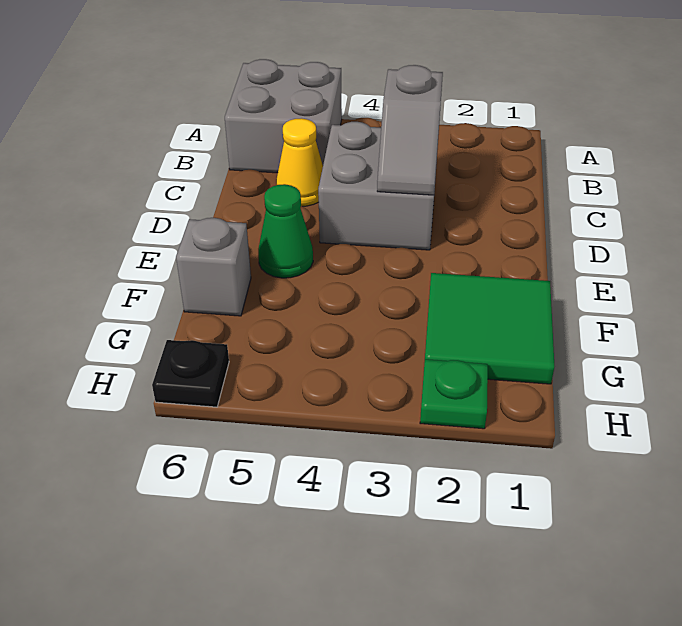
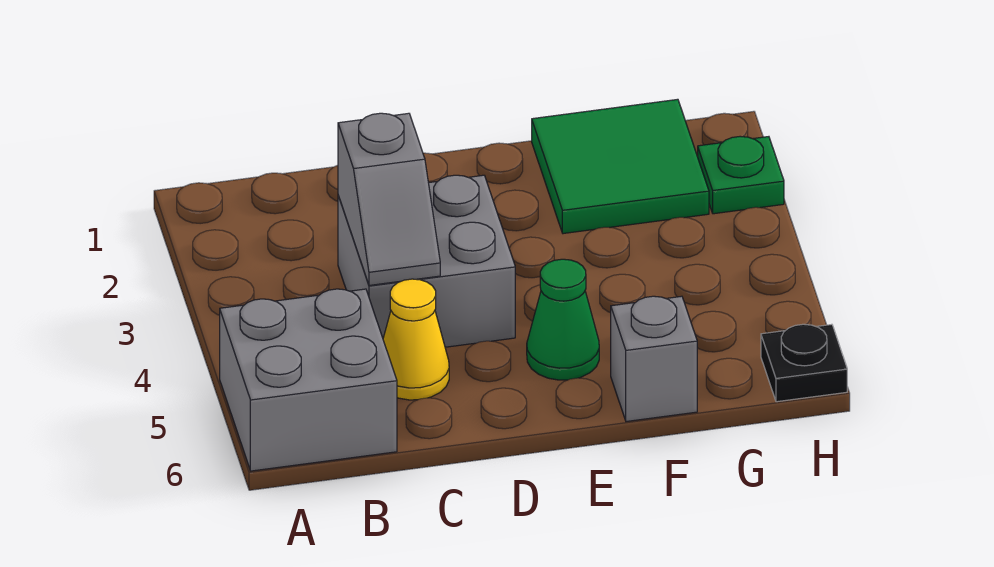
grey slope C3:D3 level 2 top C -> grey slope C3:C4 level 2 top 3

